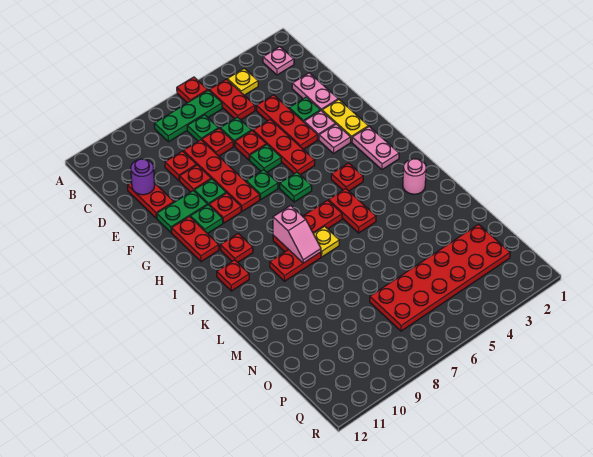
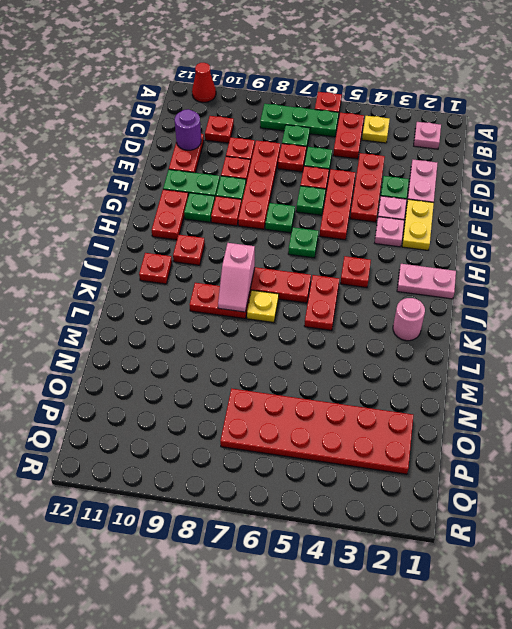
none -> red cone A11 level 1
none -> red plate C10 level 1
pink plate H2:I2 level 1 -> pink plate I1:I2 level 1

